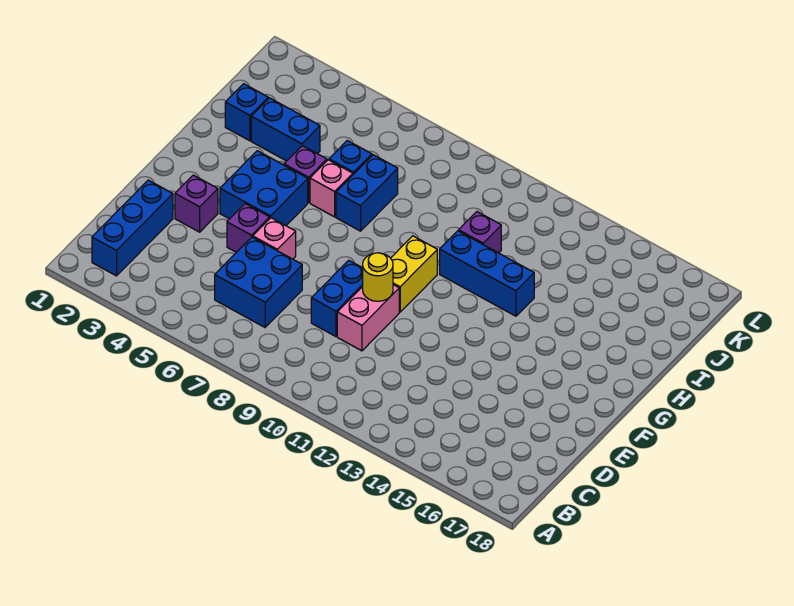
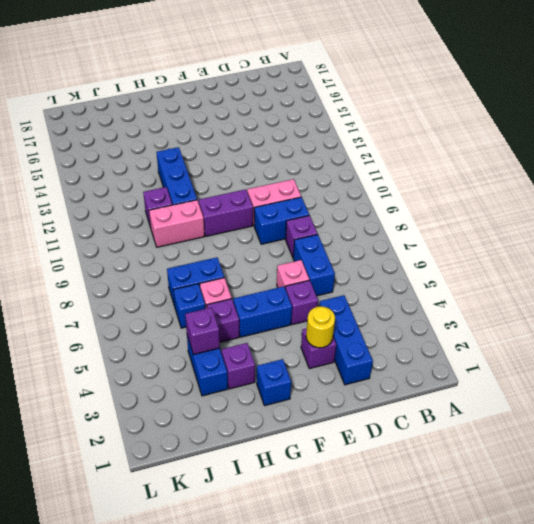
blue brick B2:D2 level 1 -> blue brick D2:D4 level 1
blue brick C6:D7 level 1 -> blue brick D6:D7 level 1
none -> purple brick D8 level 1
yellow round brick E10 level 2 -> yellow round brick E3 level 2
blue brick F4:G5 level 1 -> blue brick F5:G5 level 1
yellow brick F10:G10 level 1 -> purple brick F10:G10 level 1
none -> purple brick H3 level 1
none -> pink brick H10:I10 level 1
blue brick I2 level 1 -> blue brick G2 level 1
none -> purple brick I4 level 2

